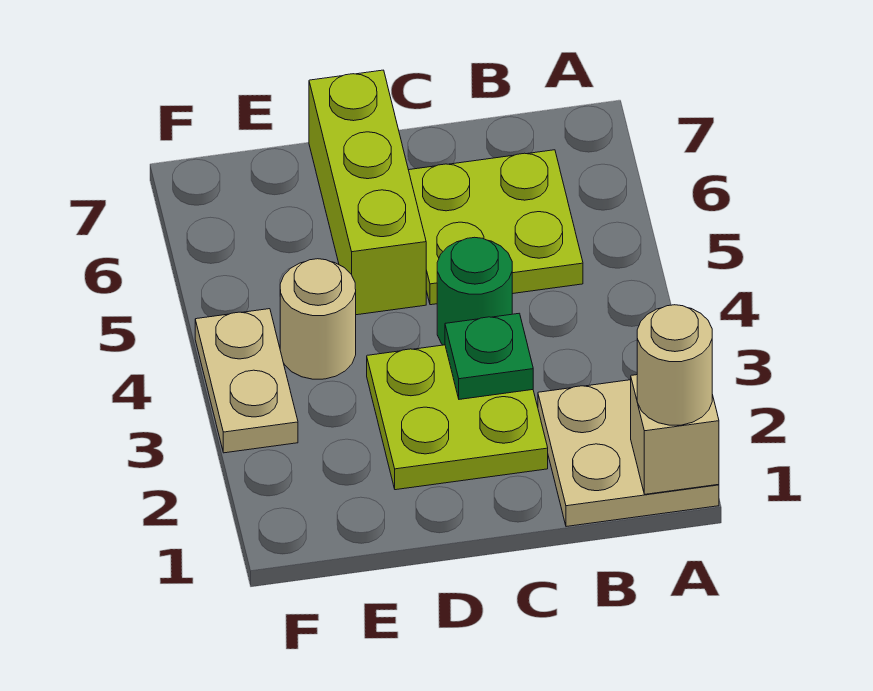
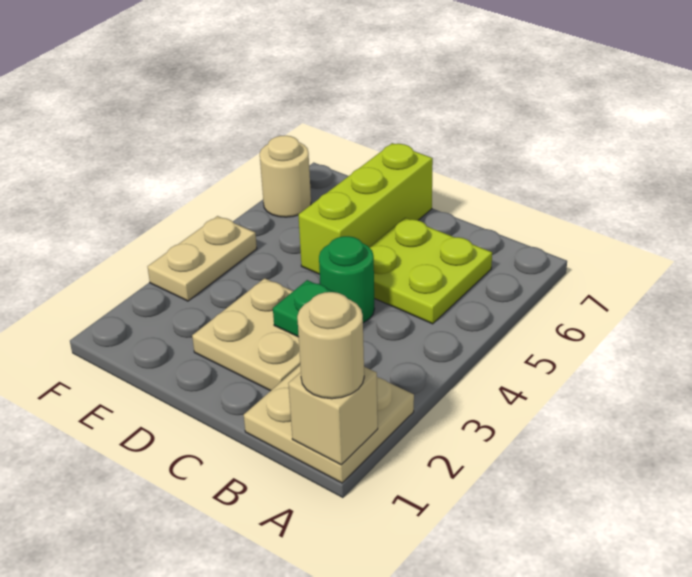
lime plate C2:D3 level 1 -> tan plate C2:D3 level 1
tan round brick E4 level 1 -> tan round brick F6 level 1

